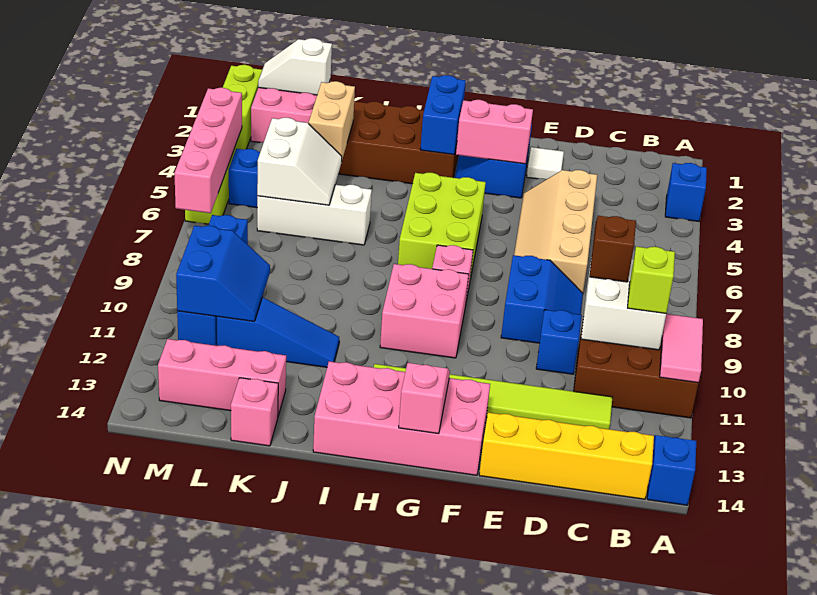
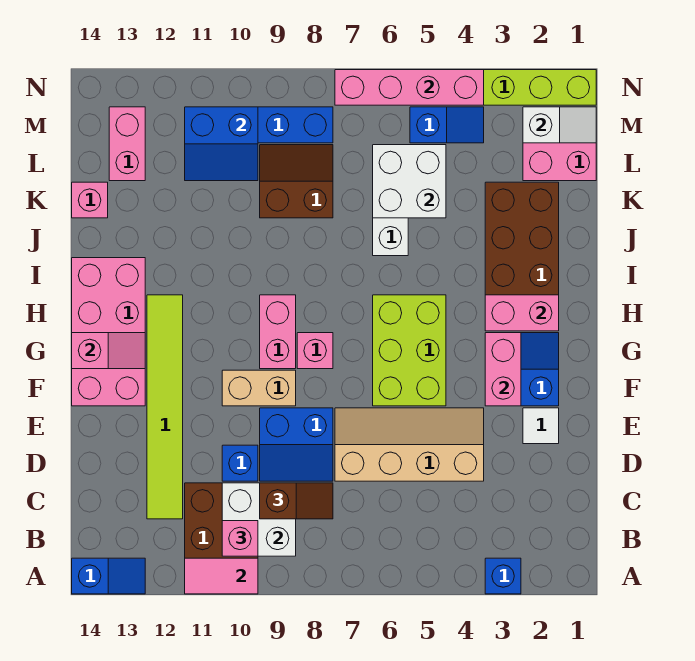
lime brick B10 level 3 -> pink brick B10 level 3
yellow brick B14:E14 level 1 -> none
lime brick G5:H7 level 1 -> lime brick F5:H6 level 1
pink brick G9:H10 level 1 -> pink brick G9:H9 level 1
blue brick H2:H3 level 2 -> pink brick H2:H3 level 2
blue slope J11:L11 level 1 top L -> none
tan brick K3:K4 level 2 -> tan brick F9:F10 level 1
white slope K5:L6 level 2 top L -> white brick K5:L6 level 2
none -> brown slope K8:L9 level 1 top K
pink brick K13:M13 level 1 -> pink brick L13:M13 level 1
white slope L1:M1 level 2 top L -> white slope M1:M2 level 2 top 2

